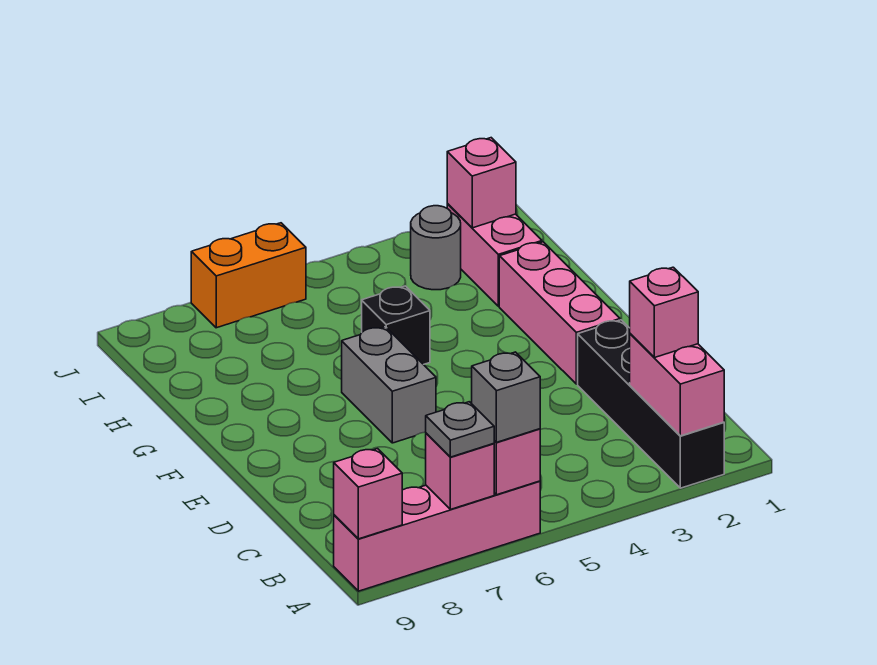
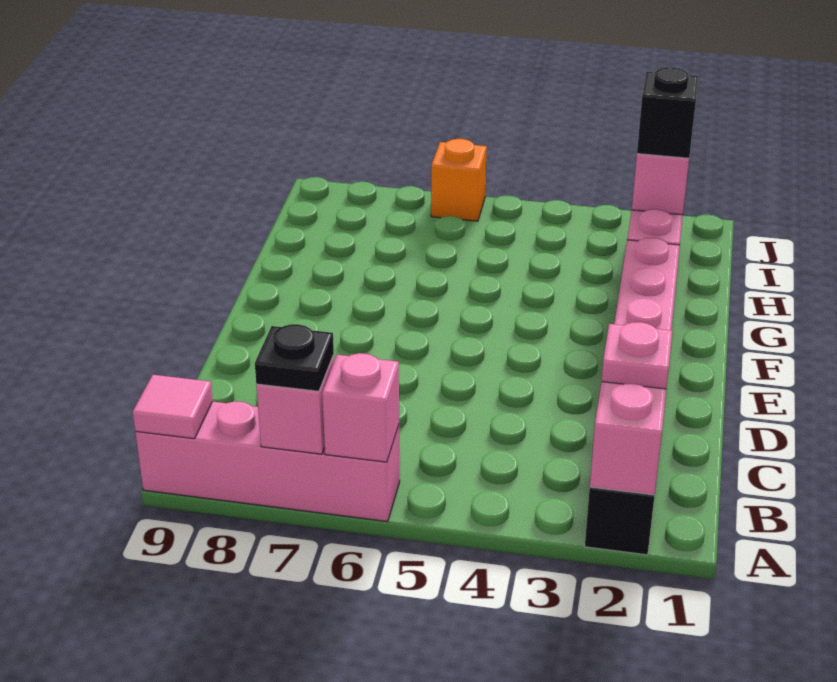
grey brick A6 level 3 -> none
grey plate A7 level 3 -> black plate A7 level 3
pink brick A9 level 2 -> pink tile A9 level 2
pink brick B2 level 3 -> pink plate B2 level 3
grey brick E6:F6 level 1 -> none
black brick G5 level 1 -> black brick I2 level 3
grey round brick I3 level 1 -> none
orange brick J6:J7 level 1 -> orange brick J6 level 1

